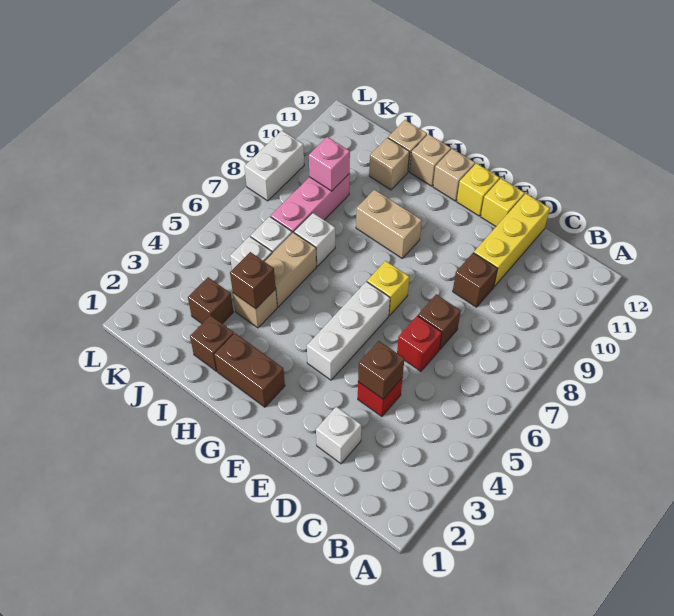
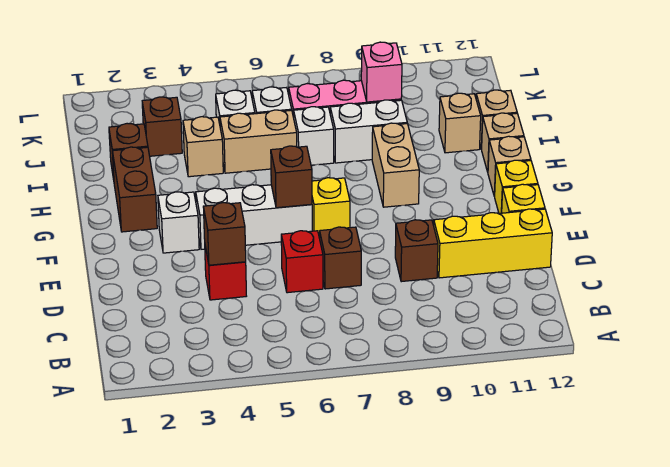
white brick D2 level 1 -> white brick F3 level 1
brown brick I4 level 2 -> brown brick F6 level 2
white brick L8:L9 level 1 -> white brick I8:I9 level 1

